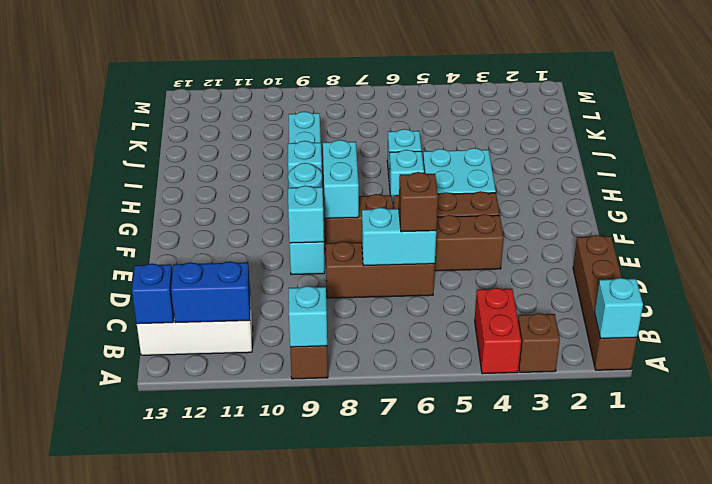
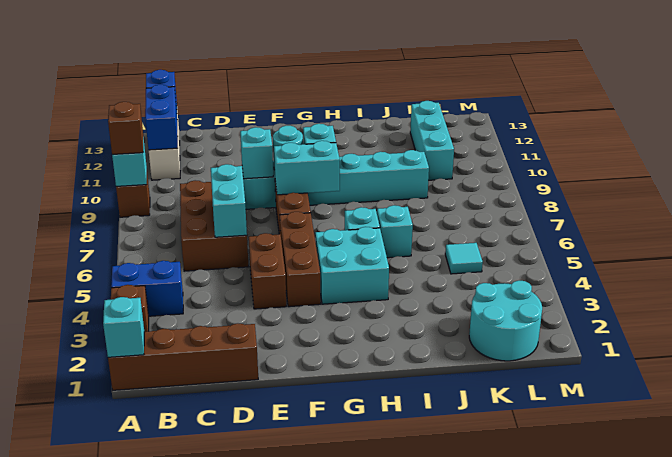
red brick A4:B4 level 1 -> blue brick A4:B4 level 1
brown brick D6:D8 level 1 -> brown brick C6:D8 level 1
brown brick D6 level 3 -> brown brick A9 level 3
none -> cyan round brick K1:L2 level 1
none -> cyan tile K5 level 1
none -> cyan brick K10:K12 level 1

